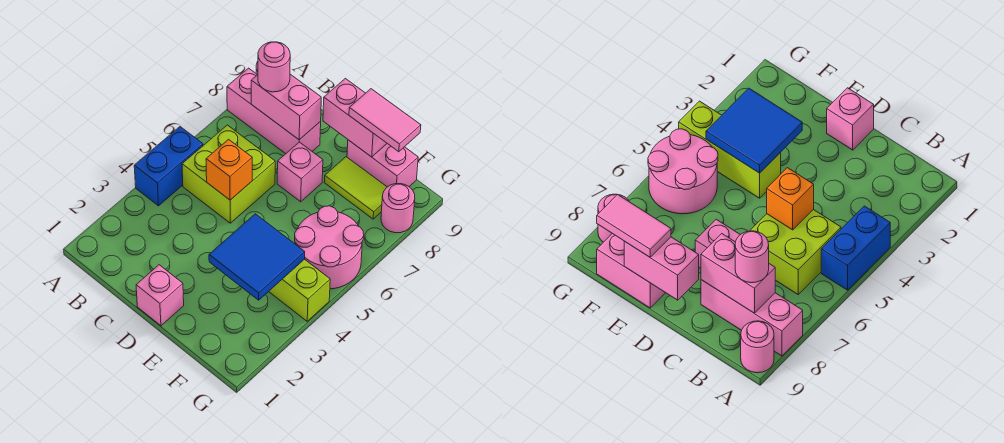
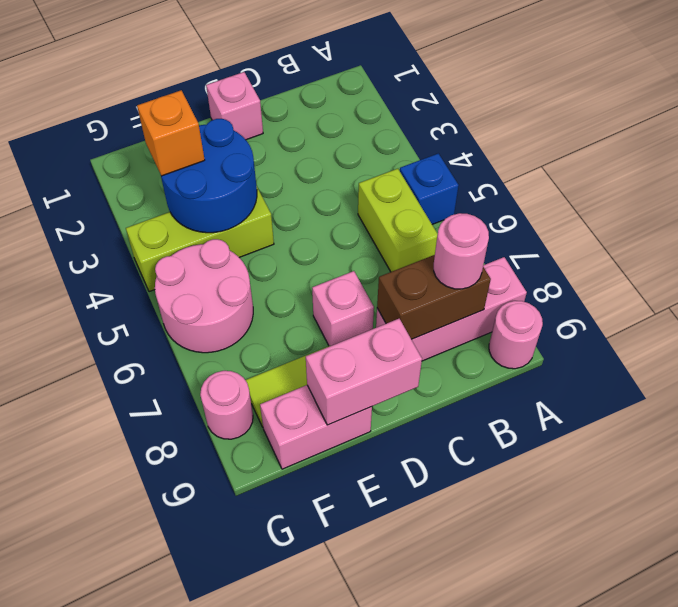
blue brick A4:A5 level 1 -> blue brick A5 level 1
lime brick B5:C6 level 1 -> lime brick B5:B6 level 1
pink brick B8:C8 level 2 -> brown brick B8:C8 level 2
orange brick C5 level 2 -> orange brick F3 level 3
blue tile E3:F4 level 2 -> blue round brick E3:F4 level 2
pink tile E9:F9 level 3 -> none

